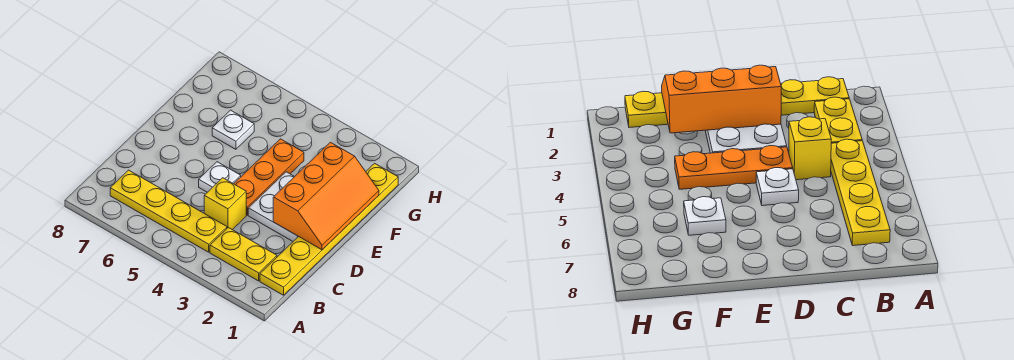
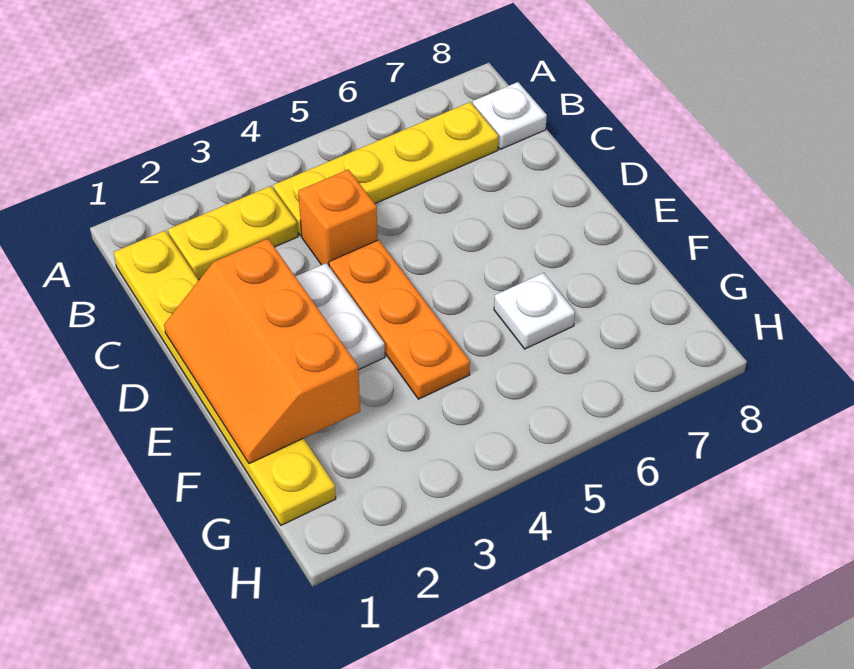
yellow brick C4 level 1 -> orange brick C4 level 1
white plate D5 level 1 -> white plate B8 level 1

